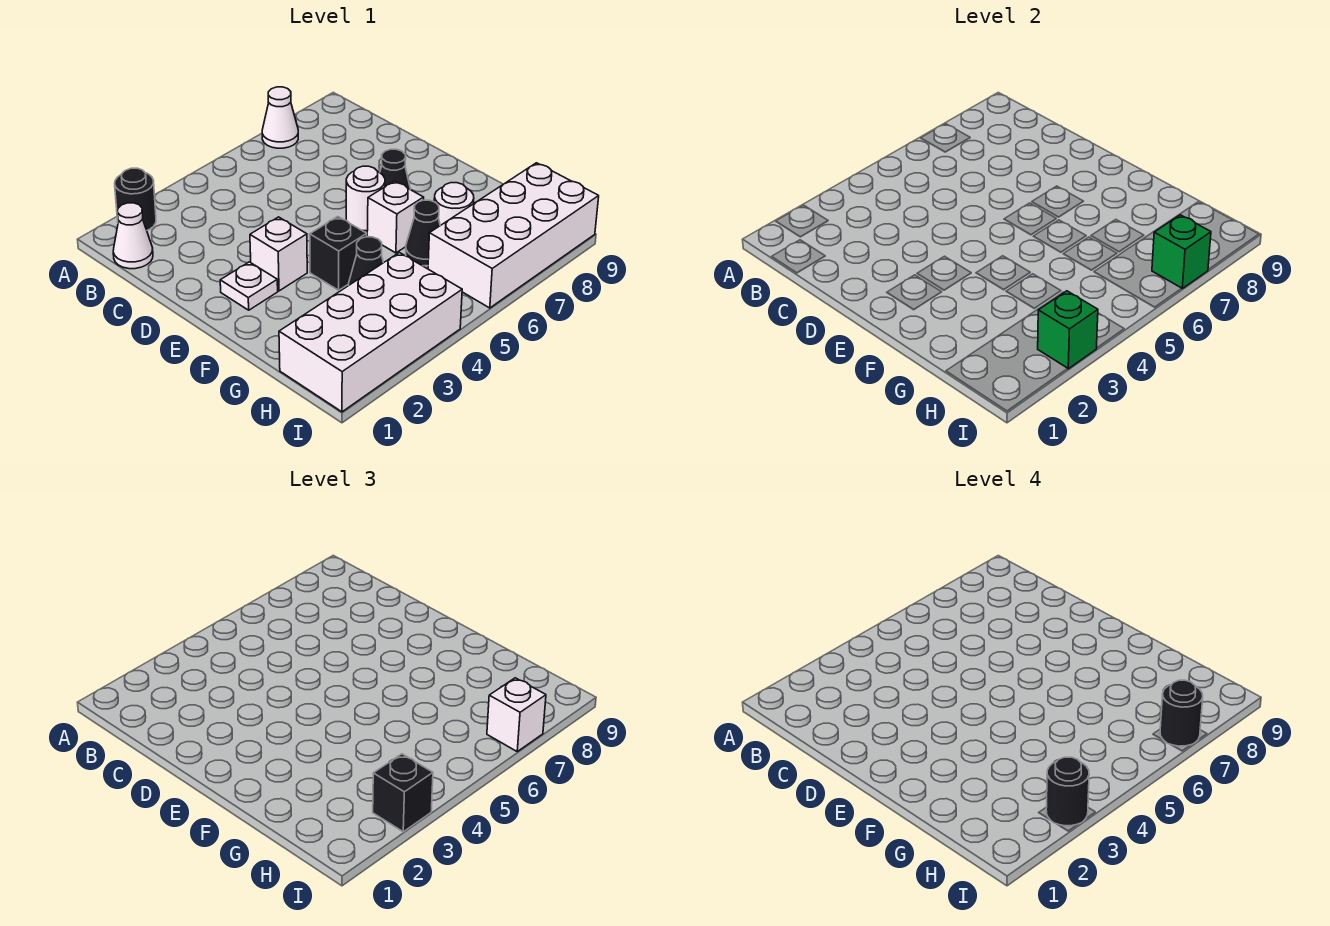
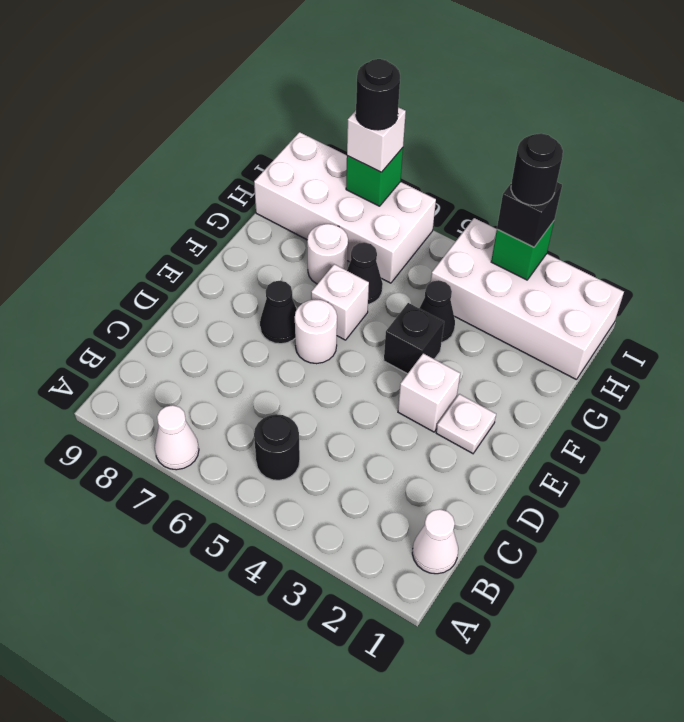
black round brick A2 level 1 -> black round brick B5 level 1

